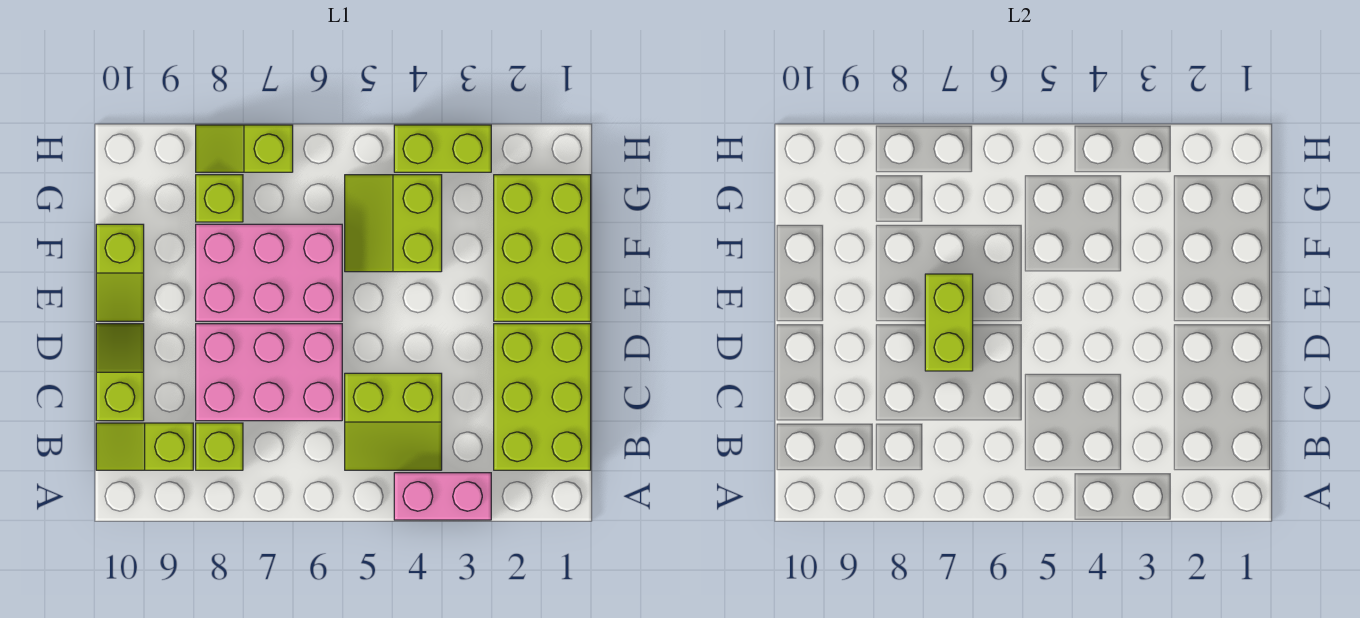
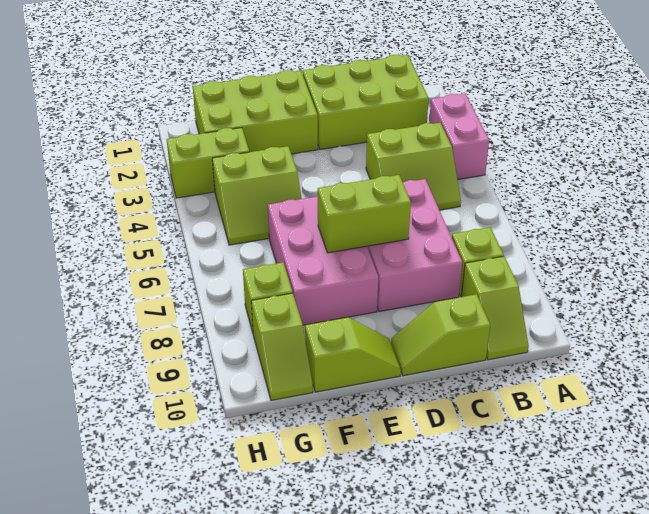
lime slope B4:C5 level 1 top C -> lime slope B4:C5 level 1 top 4
lime brick H3:H4 level 1 -> lime brick G3:H3 level 1
lime slope H7:H8 level 1 top 7 -> lime slope G9:G10 level 1 top 9

